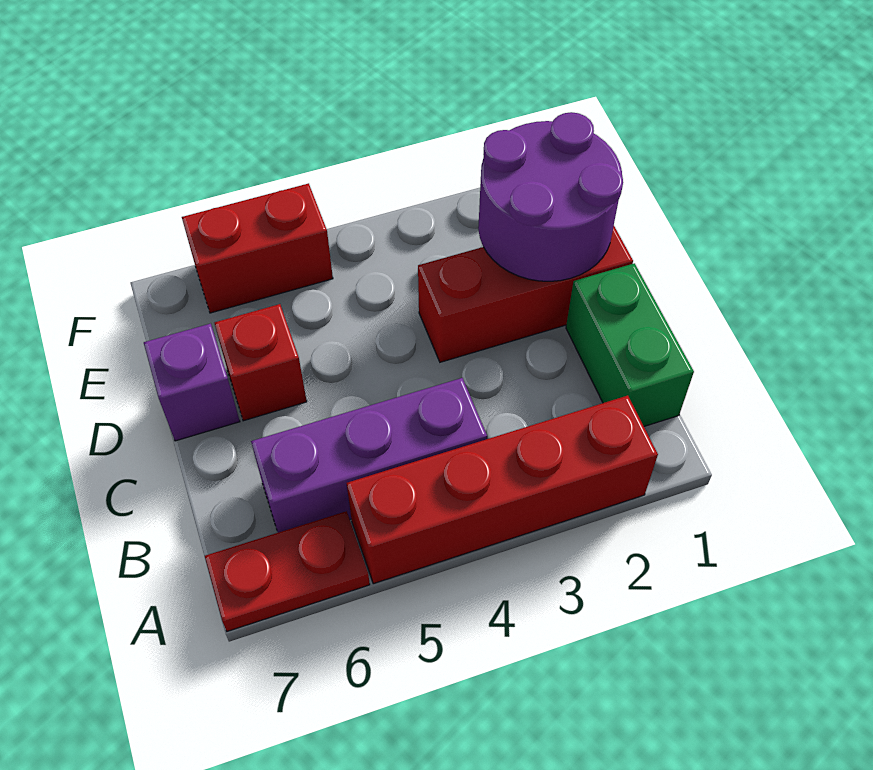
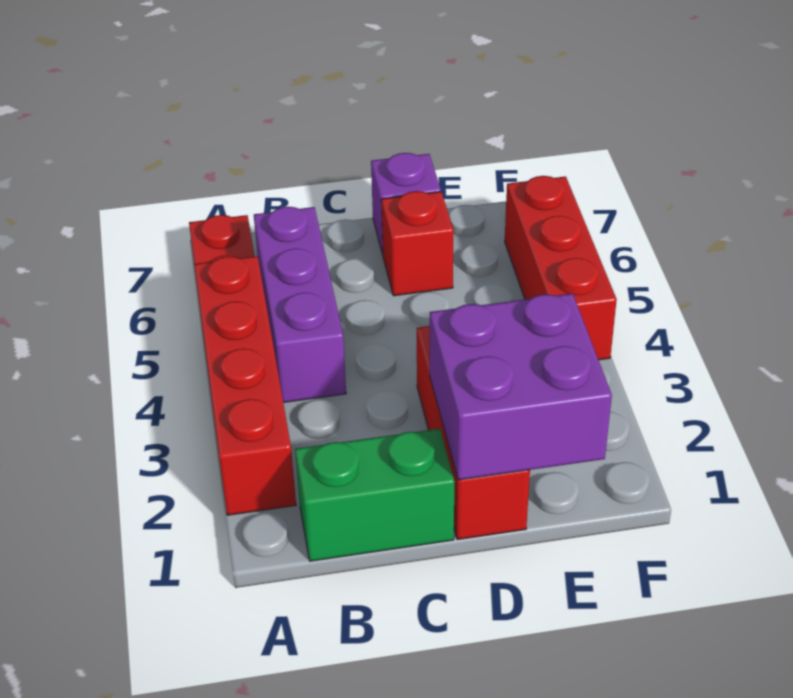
purple round brick D1:E2 level 2 -> purple brick D1:E2 level 2
red brick F5:F6 level 1 -> red brick F4:F6 level 1

